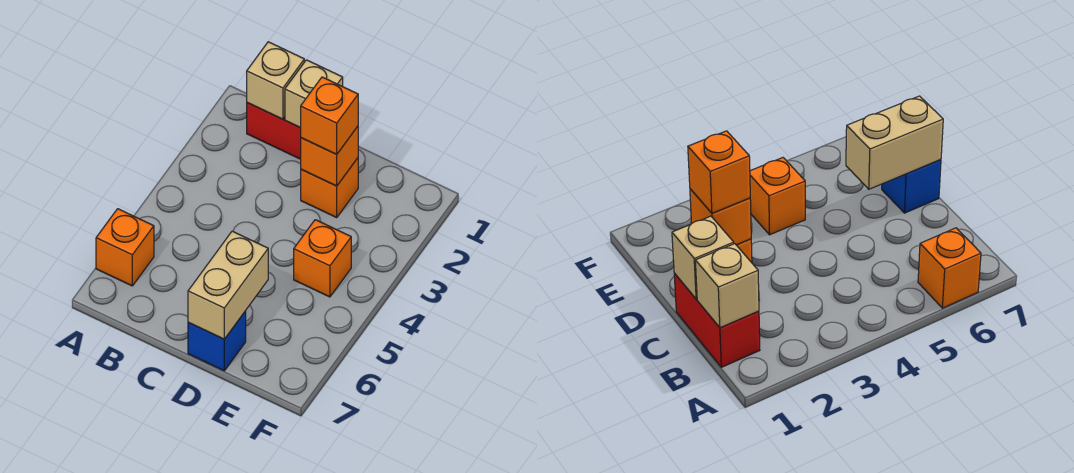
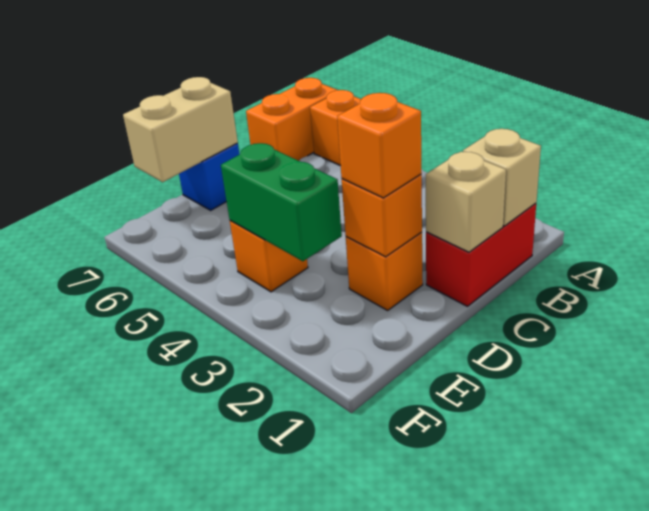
none -> orange brick A7:B7 level 1
tan brick D6:D7 level 2 -> tan brick D7:E7 level 2
none -> green brick E3:E4 level 2

